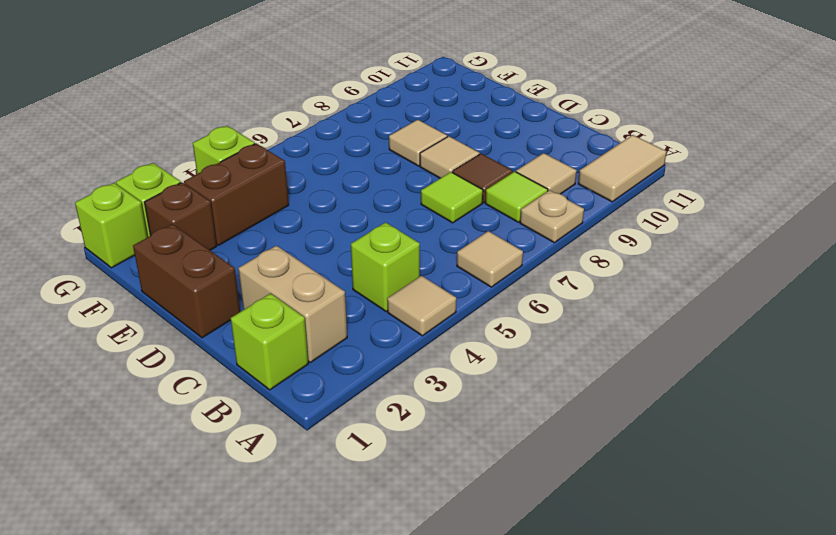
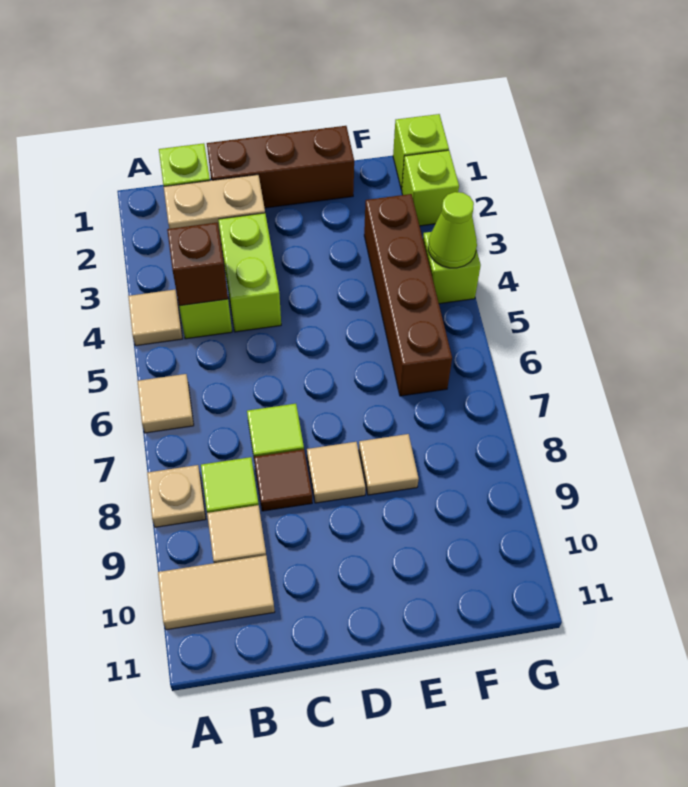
tan tile A10:A11 level 1 -> tan tile A10:B10 level 1
none -> lime brick C3:C4 level 1
brown brick D1:E1 level 1 -> brown brick C1:E1 level 1
brown brick F2 level 1 -> brown brick B4 level 2
brown brick F3:F4 level 1 -> brown brick F3:F6 level 1
none -> lime cone G4 level 2

